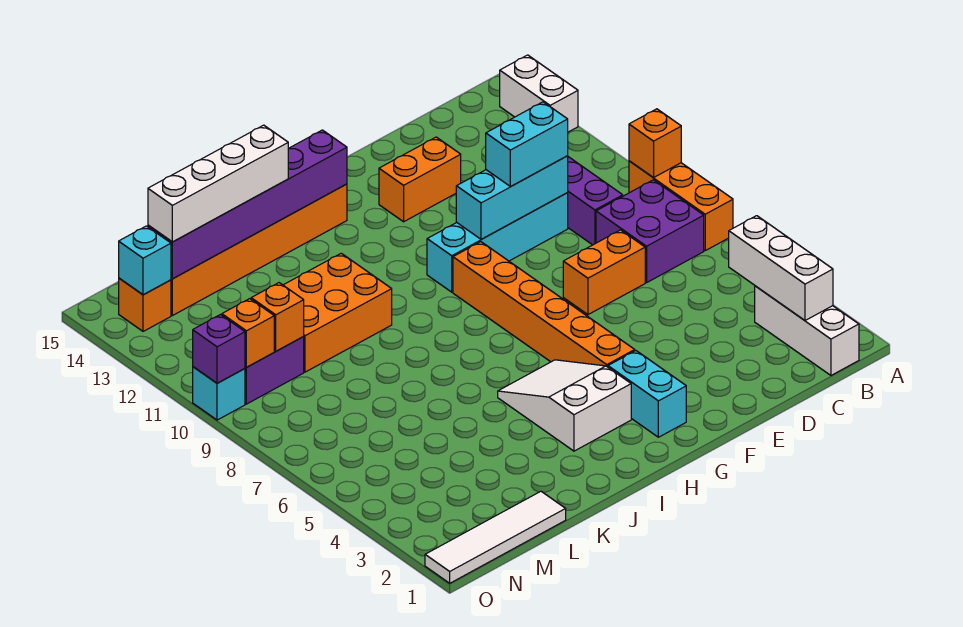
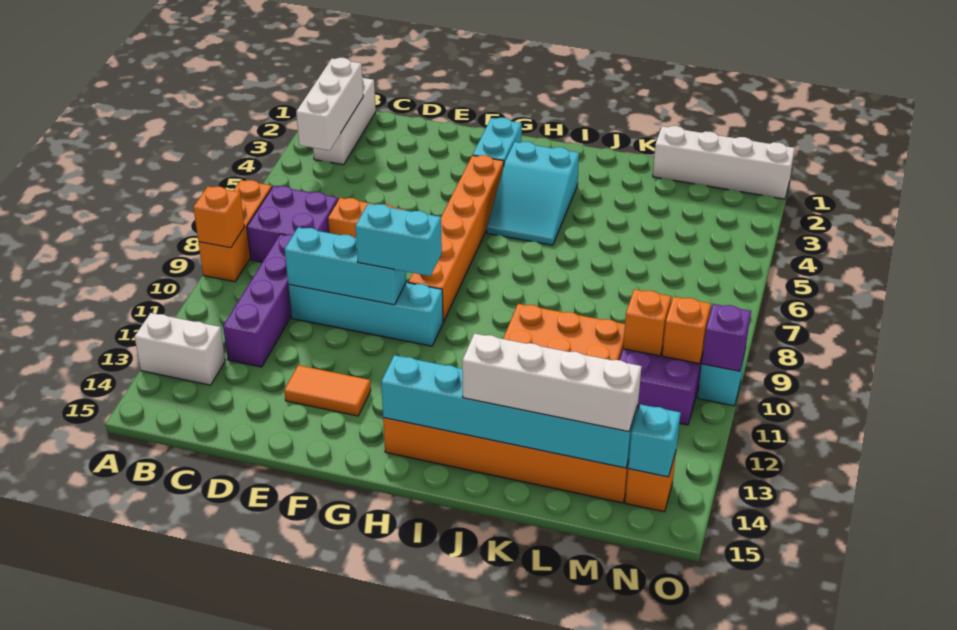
white brick A13:A14 level 1 -> white brick A13:B13 level 1
cyan brick D10:E10 level 3 -> cyan brick F10:G10 level 3
orange brick E13:F13 level 1 -> orange tile E13:F13 level 1
white slope H3:I5 level 1 top 3 -> cyan slope H3:I5 level 1 top 3
purple brick H14:M14 level 2 -> cyan brick H14:M14 level 2
white tile L1:O1 level 1 -> white brick L1:O1 level 1

